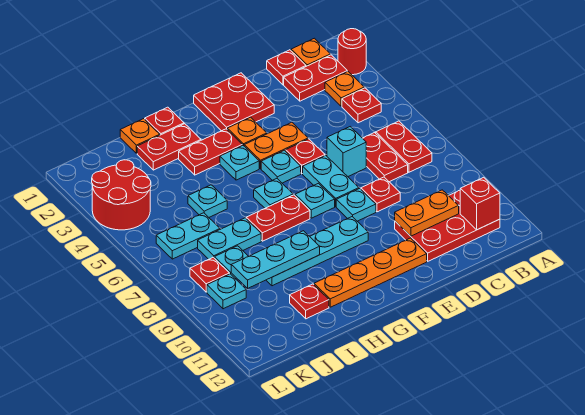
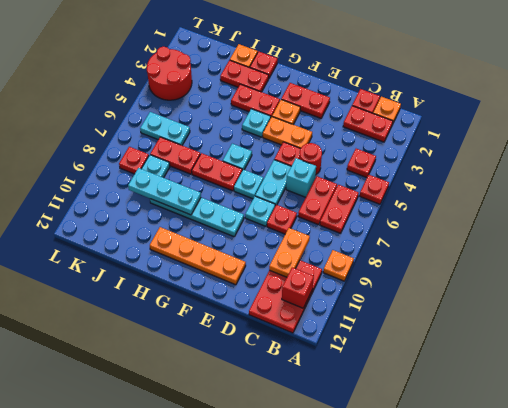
red round brick A2 level 1 -> red round brick D5 level 1
orange plate B3 level 1 -> orange plate A9 level 1
red plate B10:D11 level 1 -> red plate B10:C12 level 1
orange plate C10:D10 level 2 -> orange plate C9:C10 level 2
red plate E1:F2 level 1 -> red plate E2:F2 level 1
cyan plate F5 level 1 -> none
cyan plate I5 level 1 -> none
cyan plate I7:J7 level 1 -> red plate I7:J7 level 1
red plate I11 level 1 -> red plate A5 level 1
cyan plate K9 level 1 -> none

